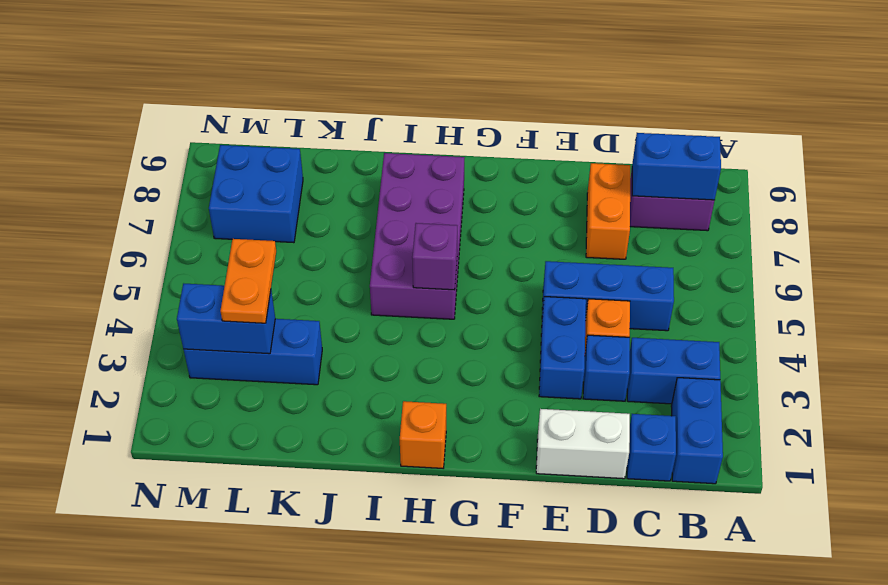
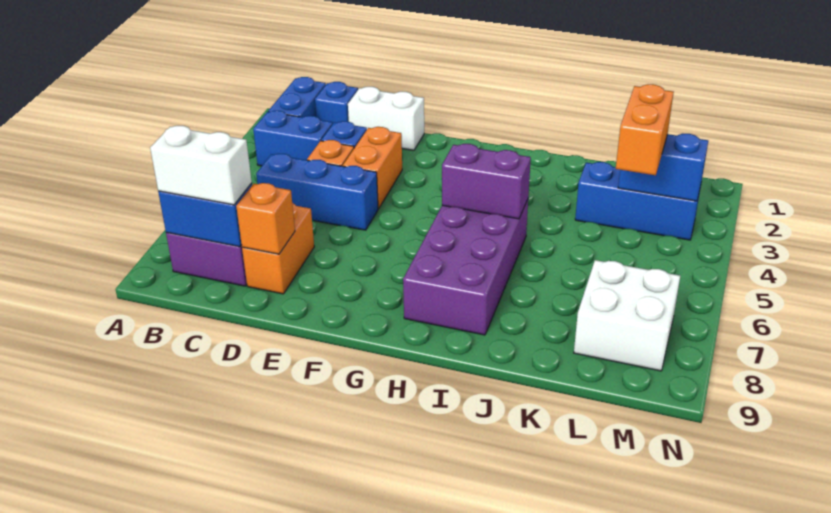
none -> white brick B8:C8 level 3
blue brick E3:E4 level 1 -> orange brick E3:E4 level 1
orange brick H1 level 1 -> orange brick D8 level 2
purple brick H5 level 2 -> purple brick H5:I5 level 2
orange plate L3:L4 level 3 -> orange brick L3:L4 level 3
blue brick L7:M8 level 1 -> white brick L7:M8 level 1

